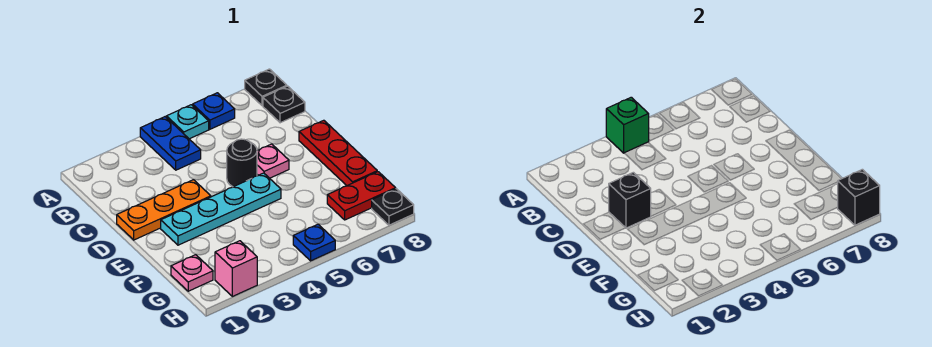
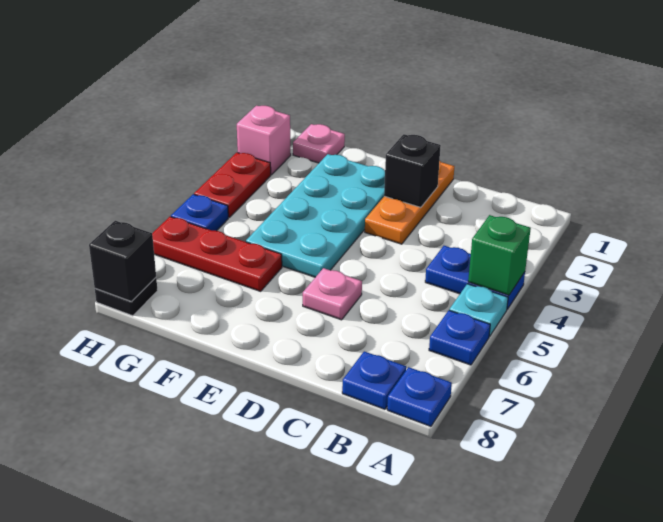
black plate A8 level 1 -> blue plate A8 level 1
black plate B8 level 1 -> blue plate B8 level 1
black round brick D5 level 1 -> none
red plate D8:F8 level 1 -> red plate F6:H6 level 1
cyan plate E2:E5 level 1 -> cyan plate E2:F5 level 1
red plate G7:G8 level 1 -> red plate H3:H4 level 1

